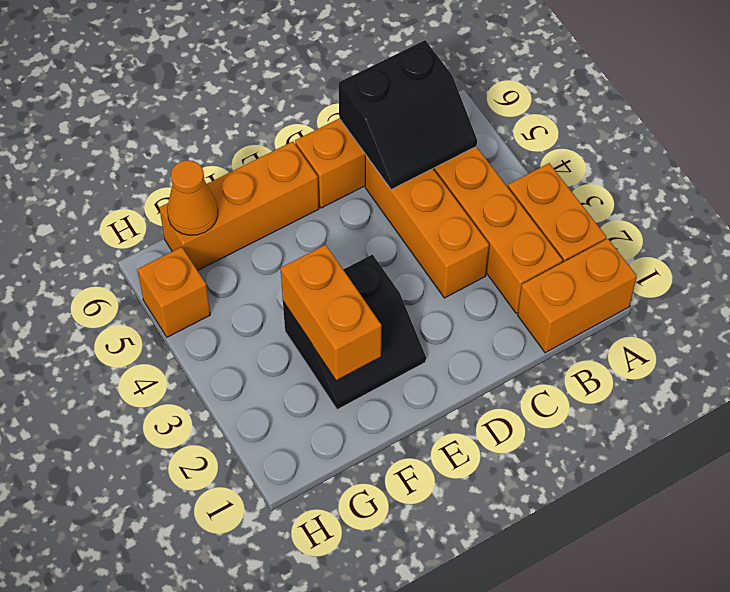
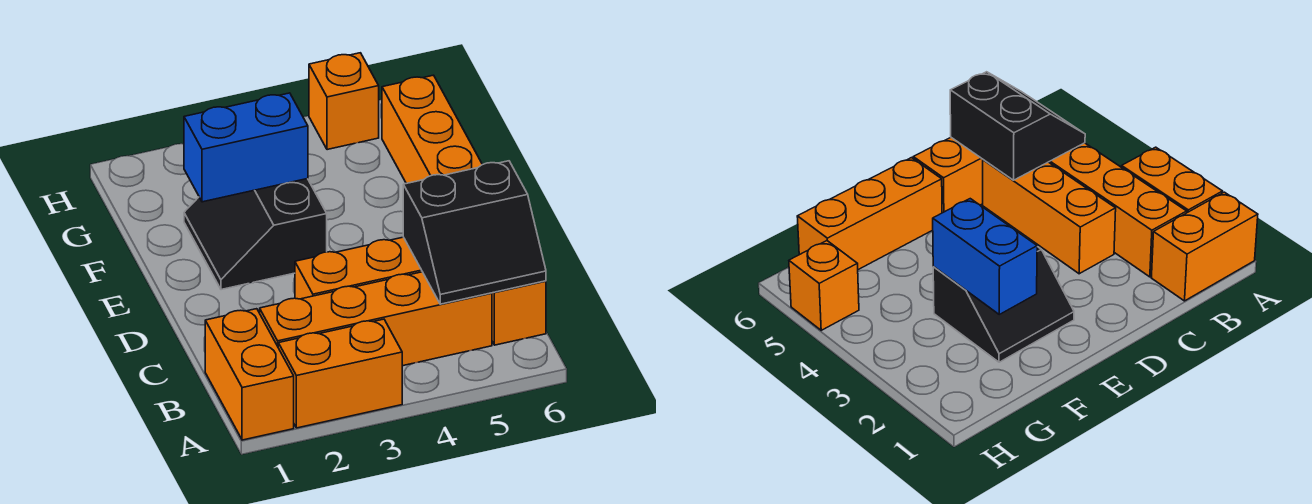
black slope B5:C6 level 2 top 6 -> black slope B5:C6 level 2 top C
orange brick F2:F3 level 2 -> blue brick F2:F3 level 2
orange cone G6 level 2 -> none

